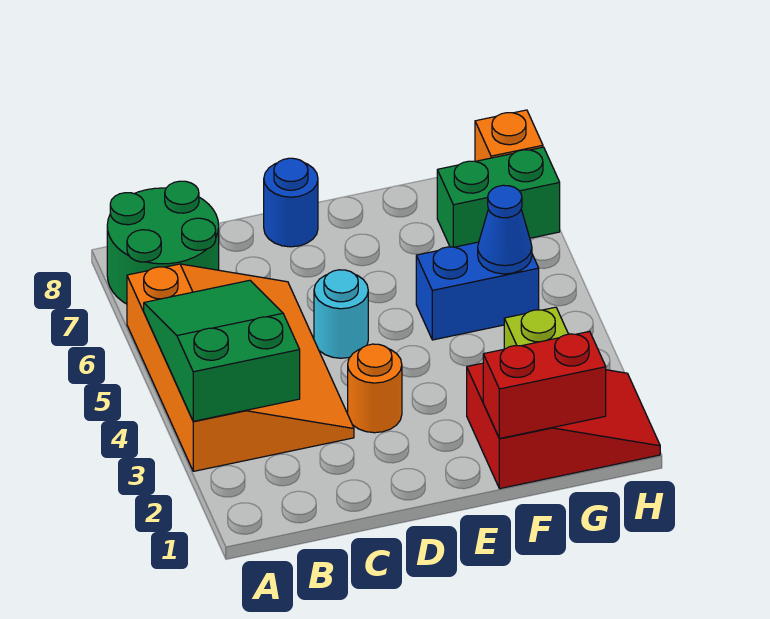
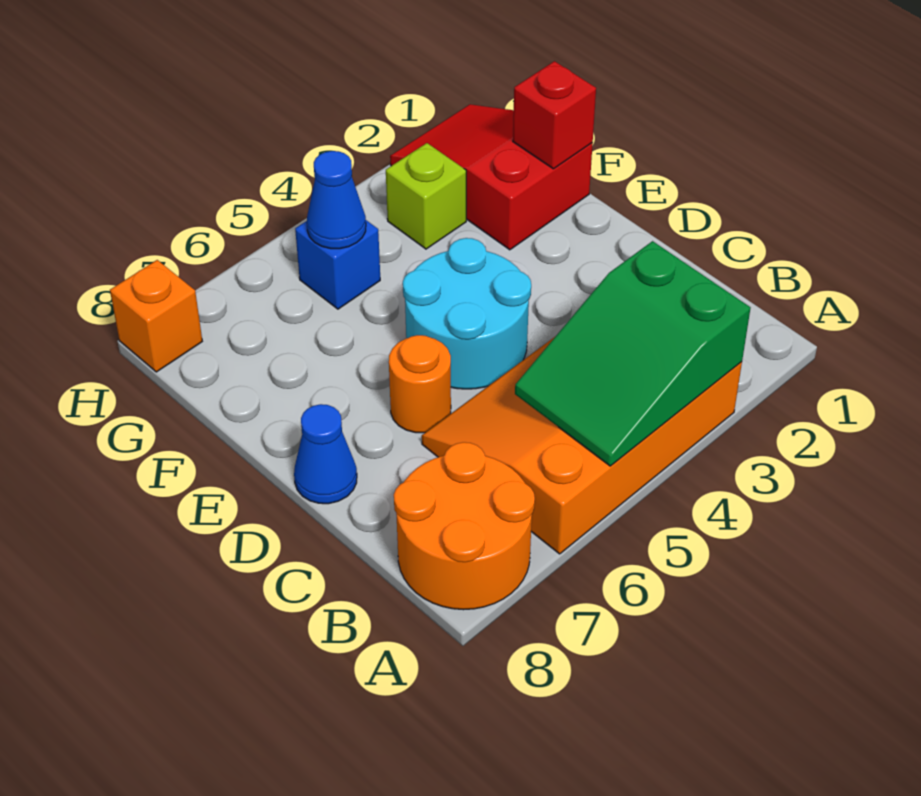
green round brick A7:B8 level 1 -> orange round brick A7:B8 level 1
orange round brick D3 level 1 -> orange round brick D6 level 1
cyan round brick D5 level 1 -> cyan round brick D4:E5 level 1
blue round brick D8 level 1 -> blue cone D8 level 1
red brick F1:G1 level 2 -> red brick F1 level 2
blue brick F5:G5 level 1 -> blue brick G5 level 1
green brick G7:H7 level 1 -> none

